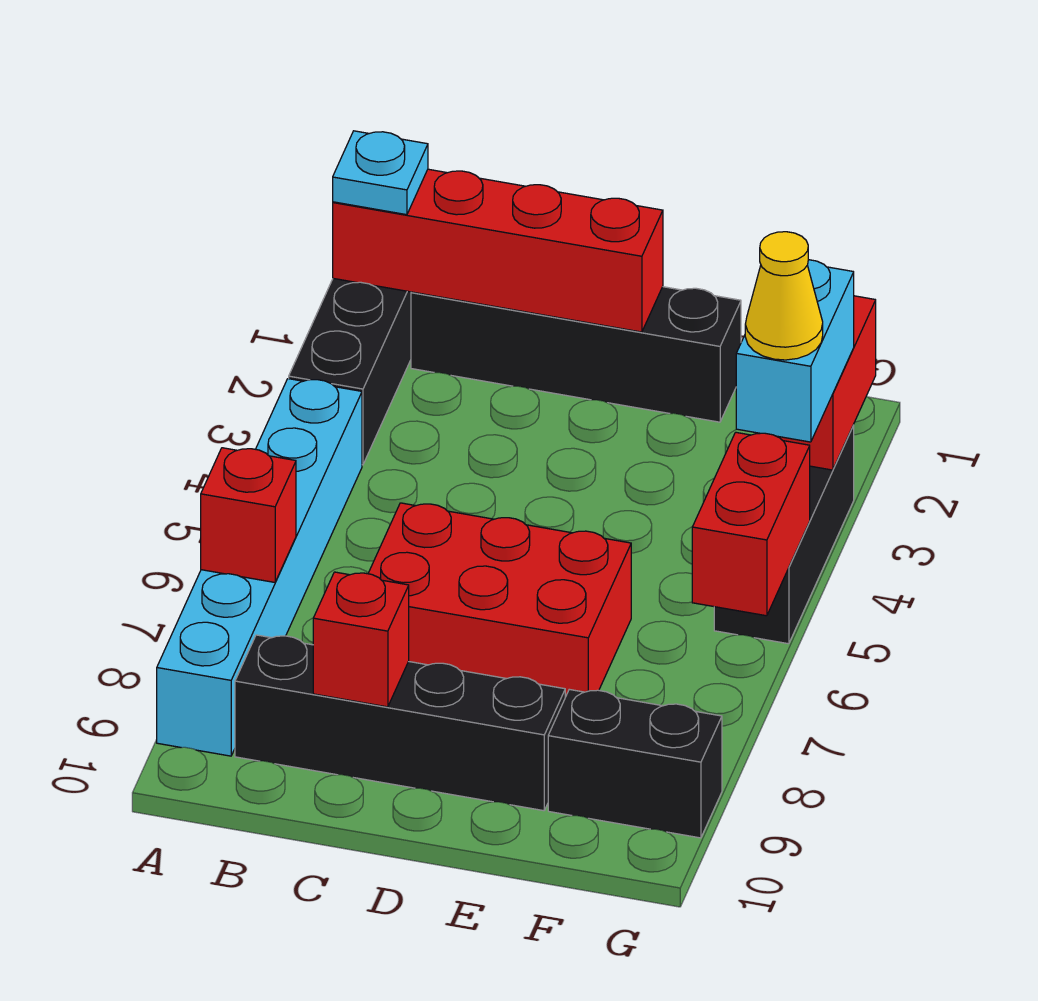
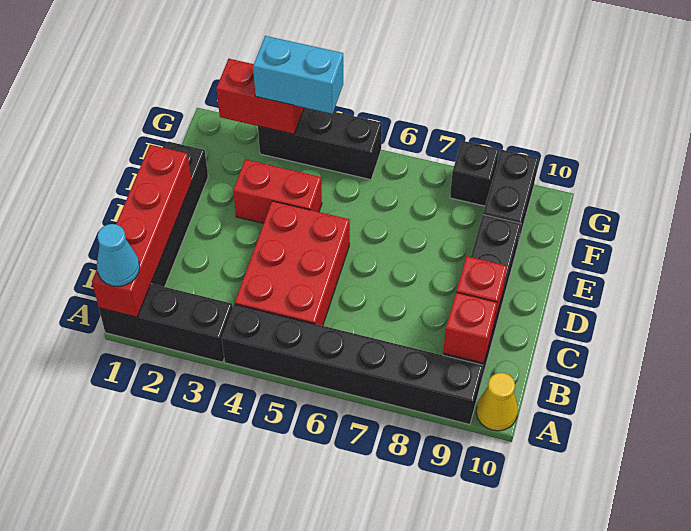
cyan plate A1 level 3 -> cyan cone A1 level 3
cyan brick A4:A9 level 1 -> black brick A4:A9 level 1
red brick A7 level 2 -> red brick B9 level 2
red brick C6:E7 level 1 -> red brick B4:D5 level 1
yellow cone G4 level 4 -> yellow cone A10 level 1
red brick G5:G6 level 2 -> red brick E3:E4 level 1
none -> black brick G8 level 1

